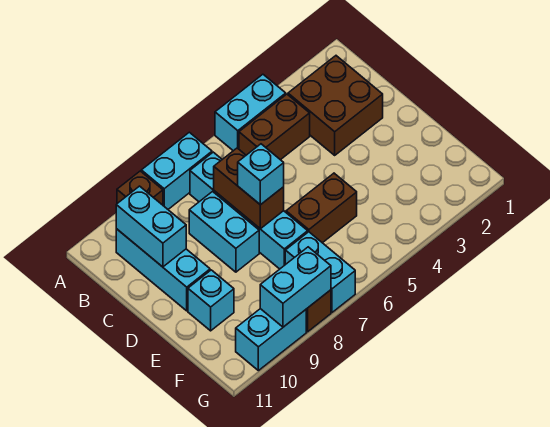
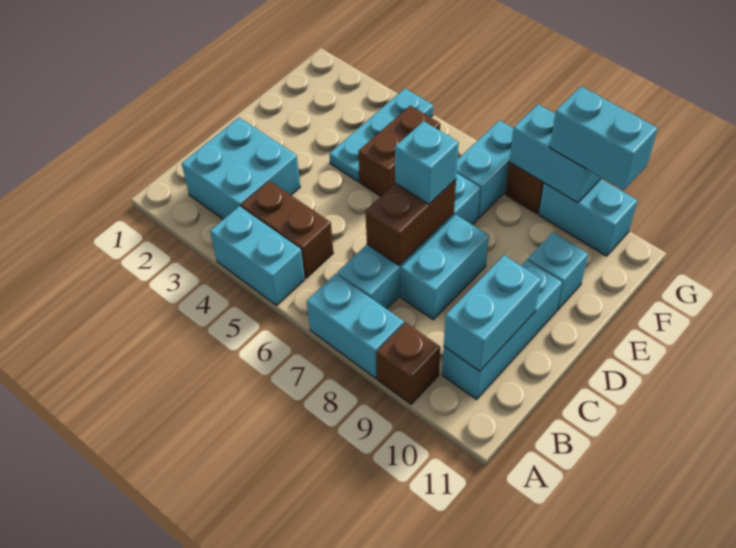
brown brick B2:C3 level 1 -> cyan brick B2:C3 level 1
none -> cyan plate E4:G4 level 1
brown brick E5:E6 level 1 -> brown brick E5:F5 level 1
none -> cyan brick G9:G10 level 3

